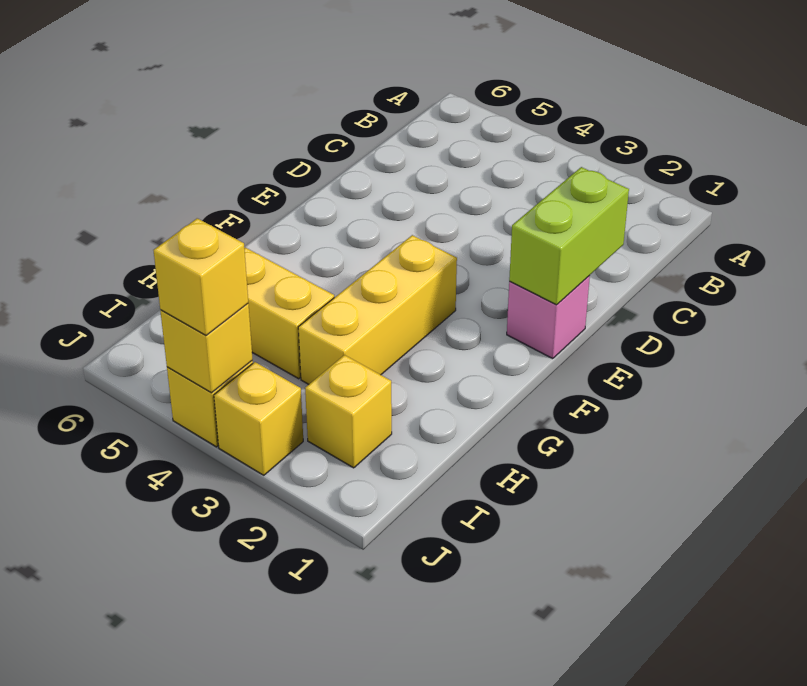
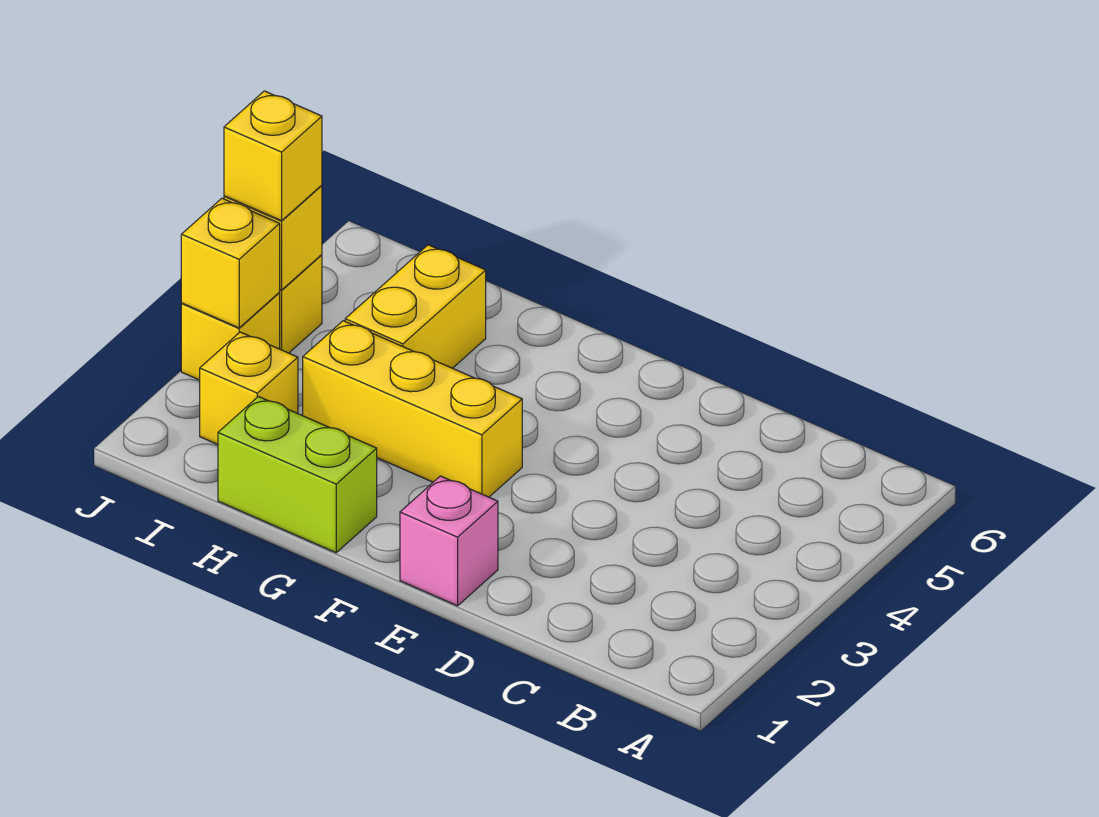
lime brick D1:E1 level 2 -> lime brick G1:H1 level 1
none -> yellow brick J3 level 2

